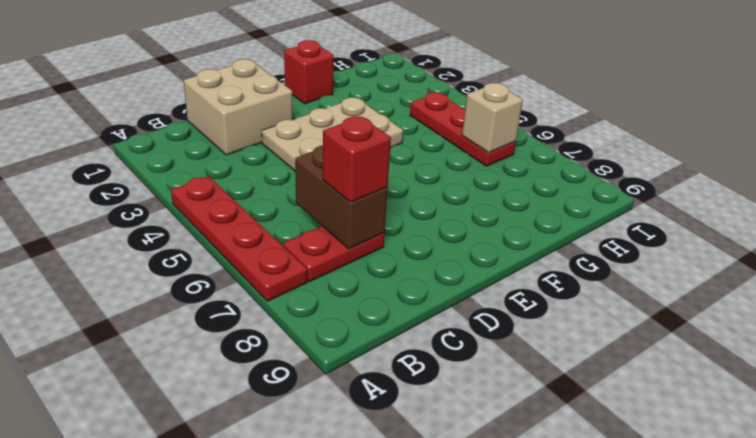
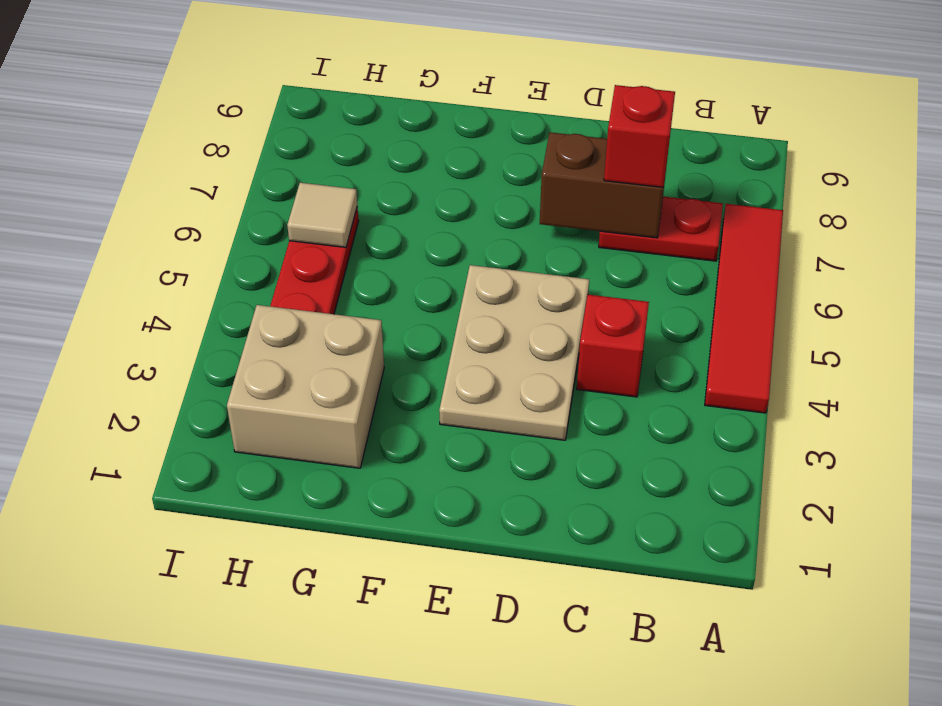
red plate A4:A7 level 1 -> red tile A4:A7 level 1
tan brick C1:D2 level 1 -> tan brick G2:H3 level 1
brown brick C6:C7 level 2 -> brown brick C7:D7 level 2
tan plate D3:F4 level 1 -> tan plate D3:E5 level 1
red brick F1 level 1 -> red brick C4 level 1
tan brick H6 level 2 -> tan tile H6 level 2

